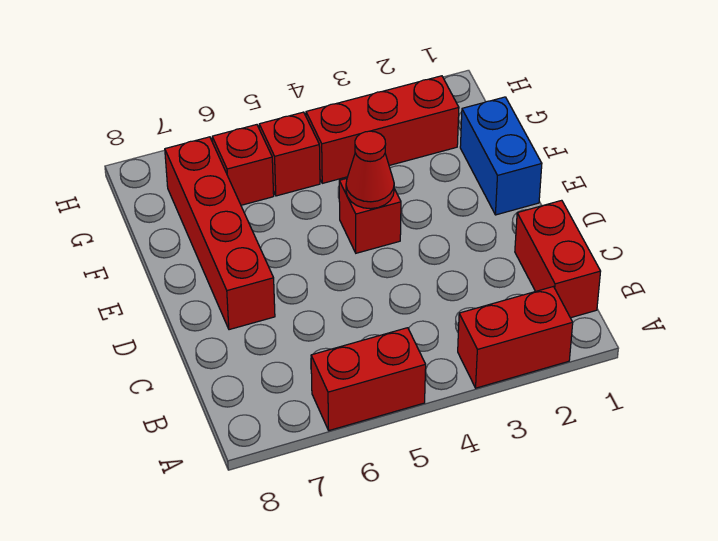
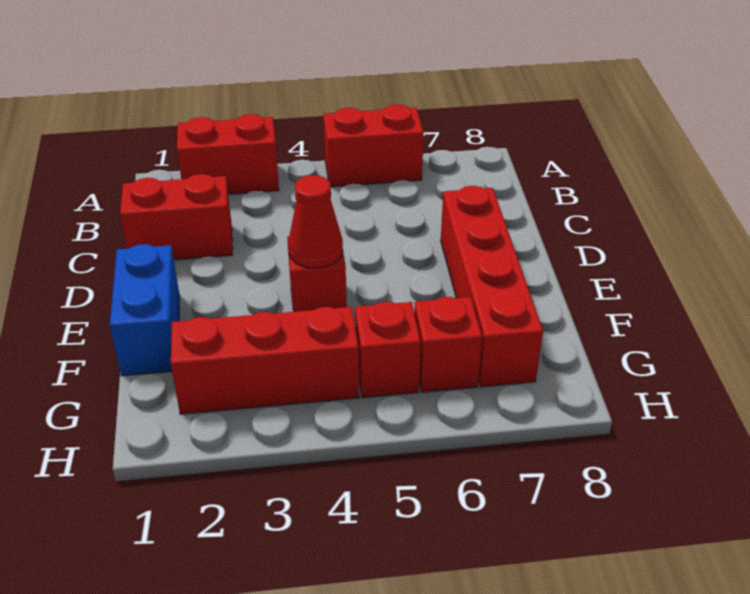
red brick B1:C1 level 1 -> red brick C1:C2 level 1

